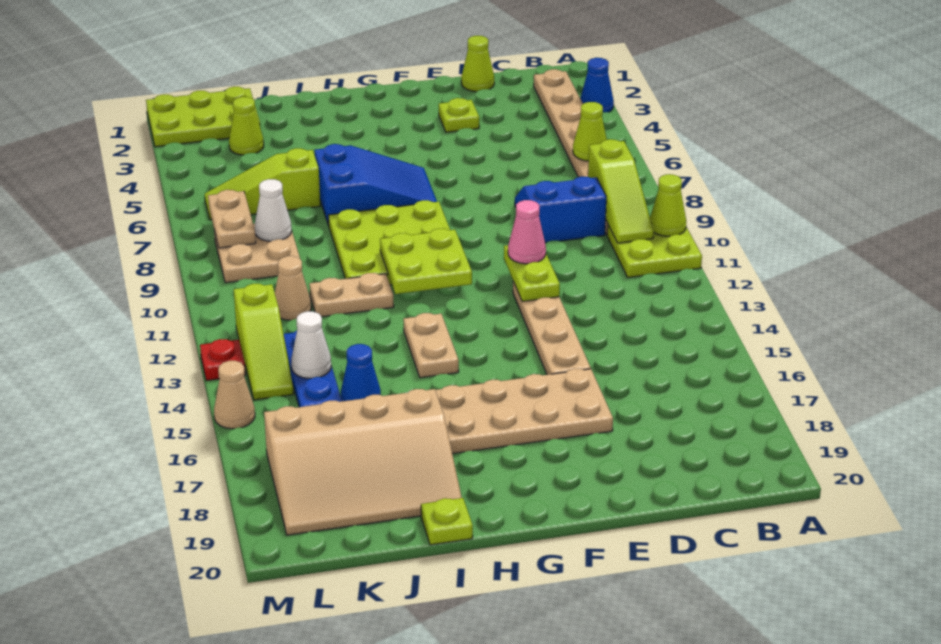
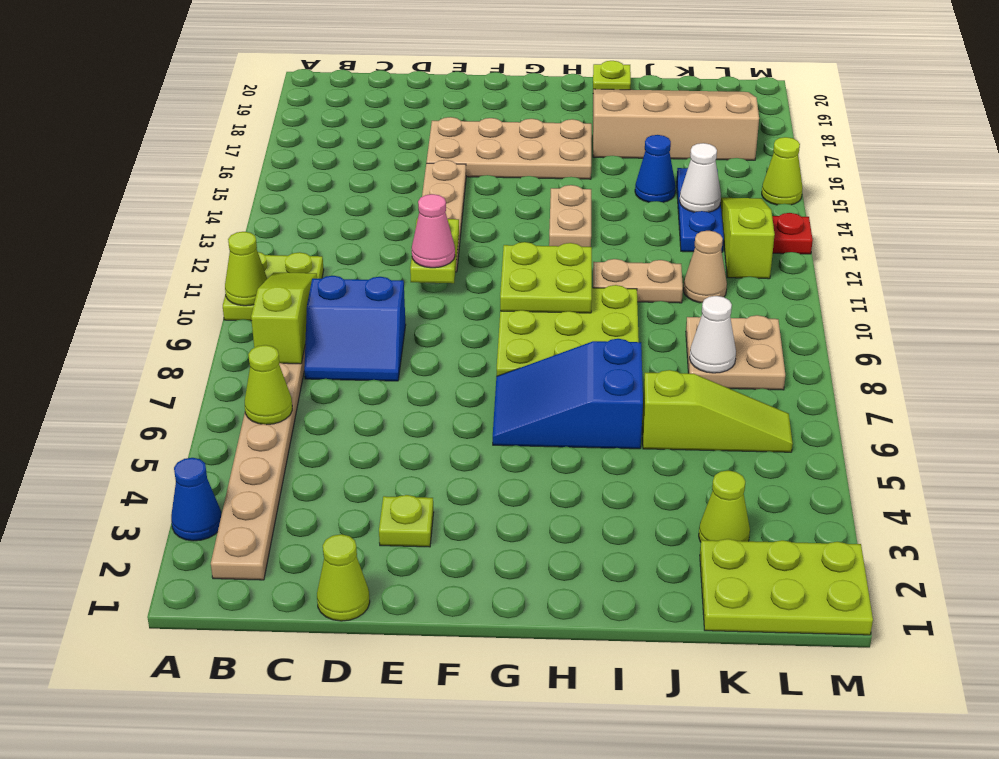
tan plate L7:L8 level 2 -> none
tan cone M15 level 1 -> lime cone M15 level 1

